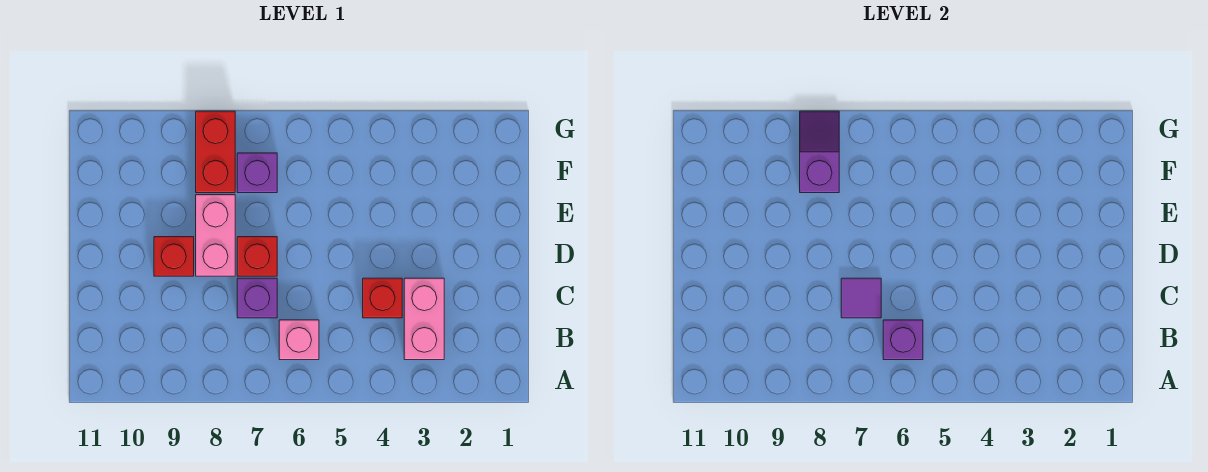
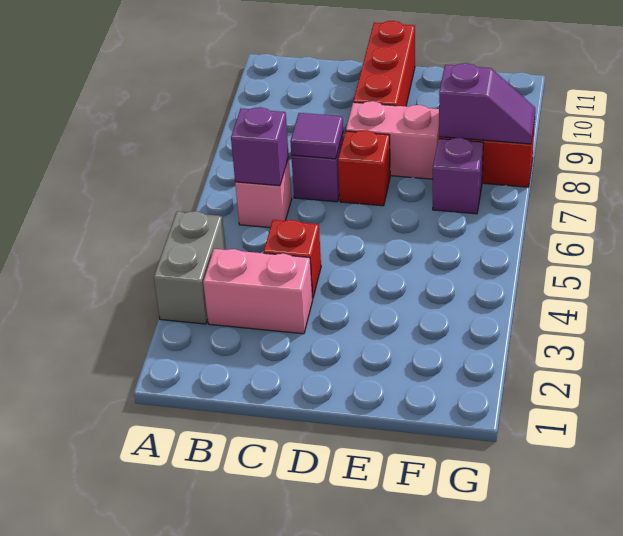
none -> grey brick A3:A4 level 1
red brick D9 level 1 -> red brick D9:D11 level 1

